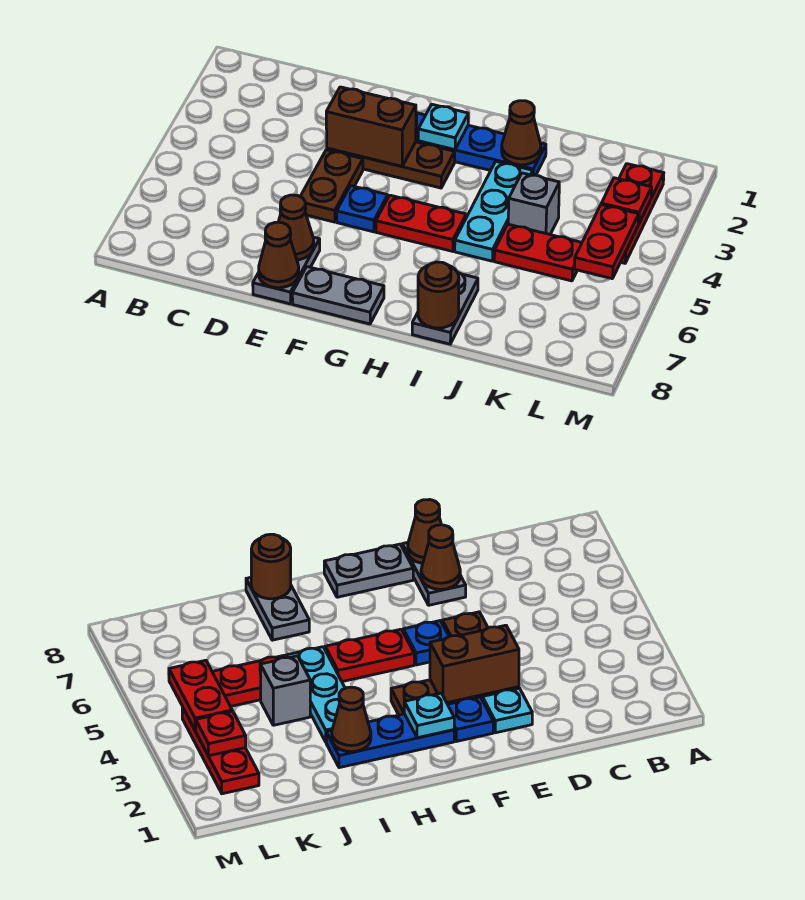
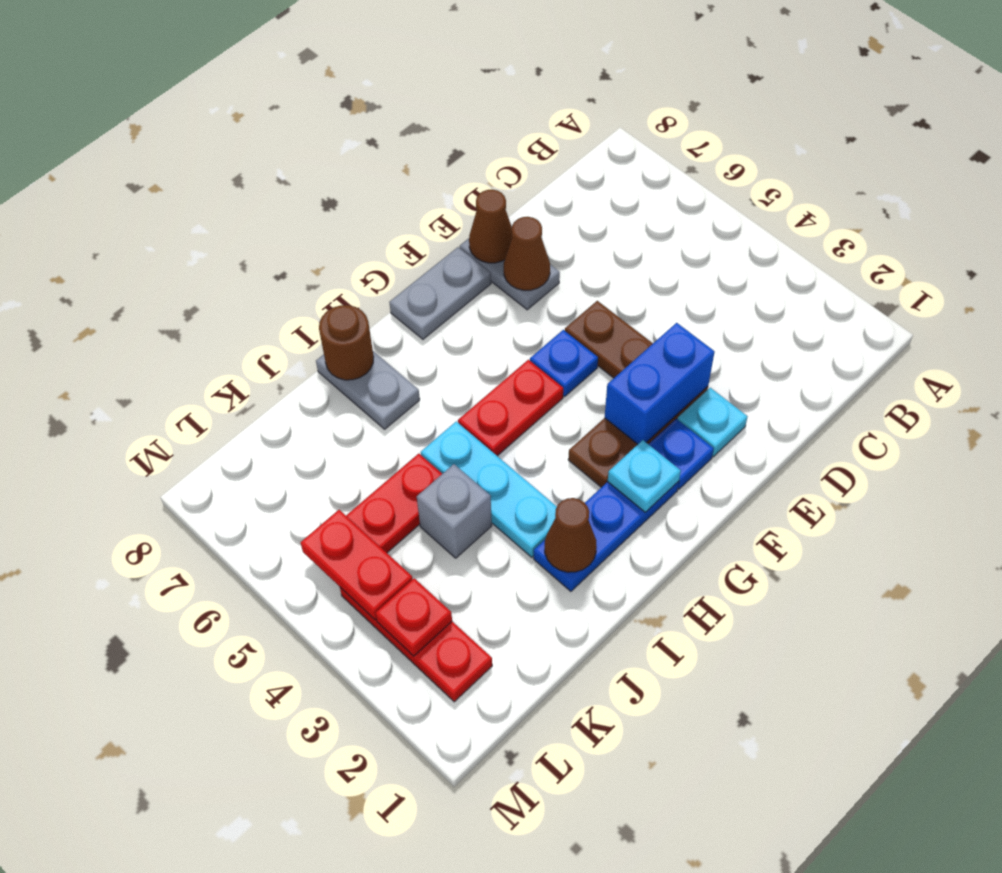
brown brick E3:F3 level 2 -> blue brick E3:F3 level 2

